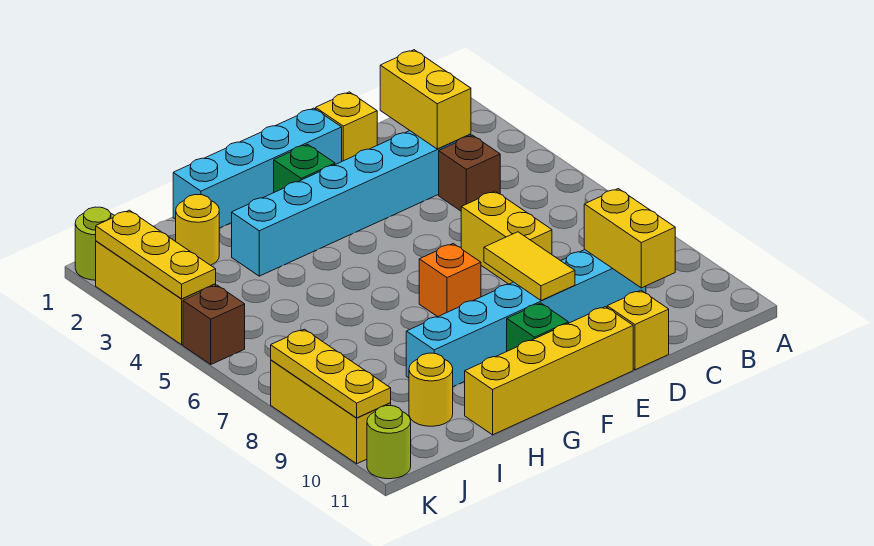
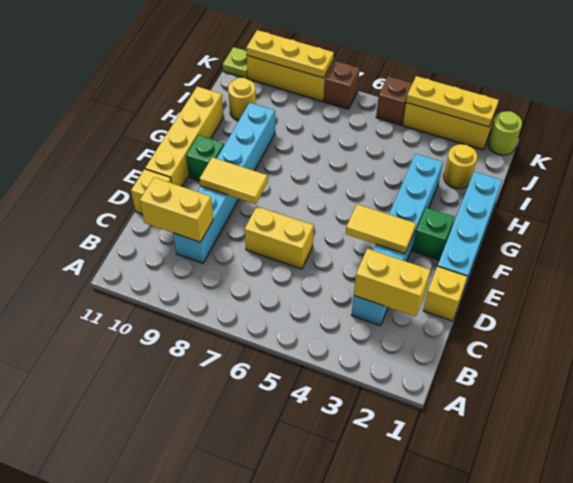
brown brick C4 level 1 -> brown brick K7 level 1
none -> yellow tile E3:E4 level 2
orange brick F7 level 1 -> none
lime round brick K11 level 1 -> lime plate K11 level 1

